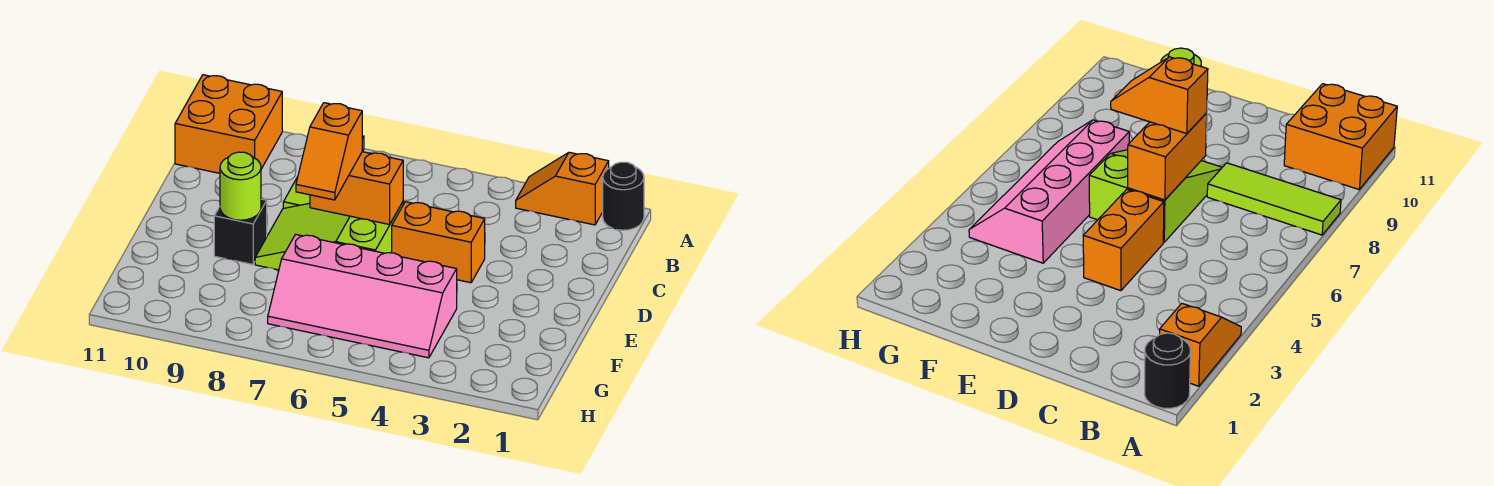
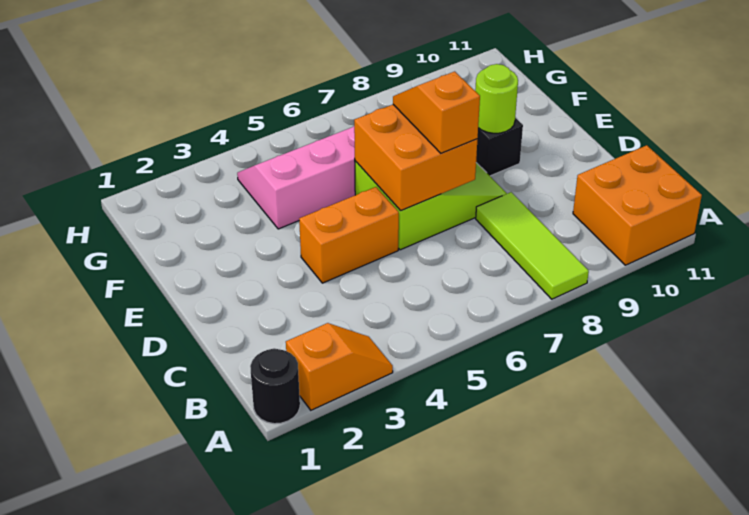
orange brick D6:D7 level 2 -> orange brick D6:E7 level 2

